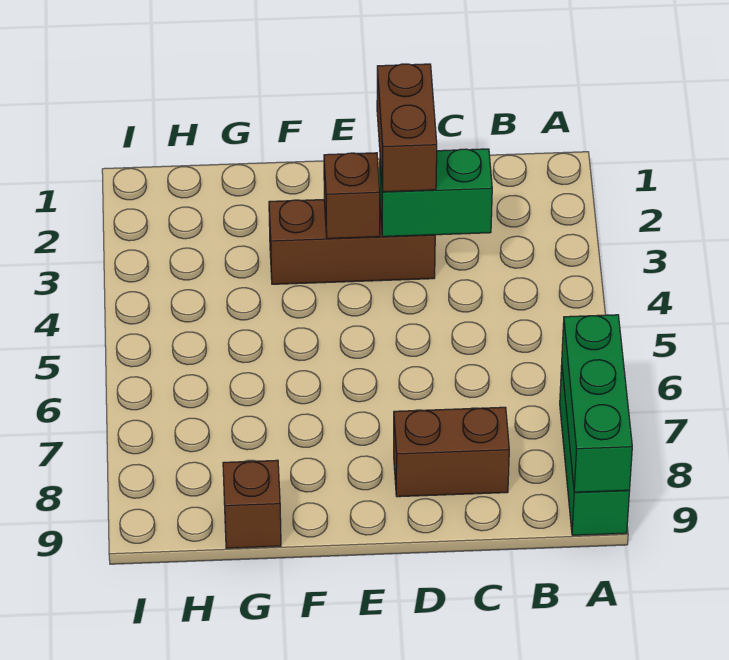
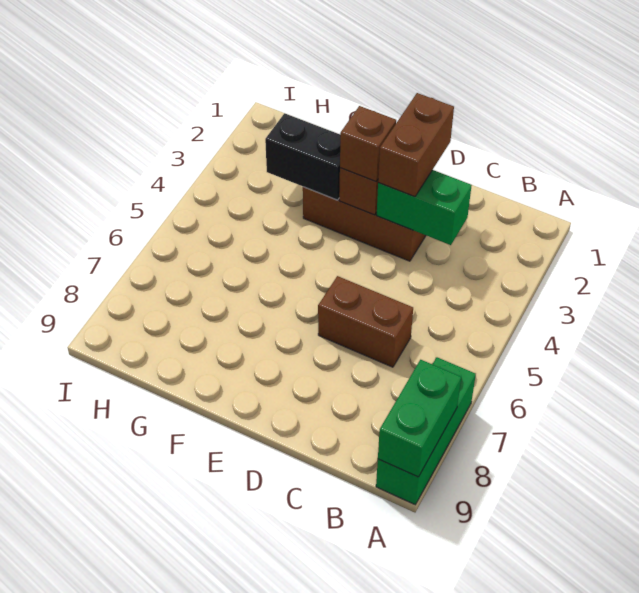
green brick A7:A9 level 2 -> green brick A8:A9 level 2
brown brick C8:D8 level 1 -> brown brick C6:D6 level 1
none -> black brick F3:G3 level 2
brown brick G9 level 1 -> brown brick E3 level 3

